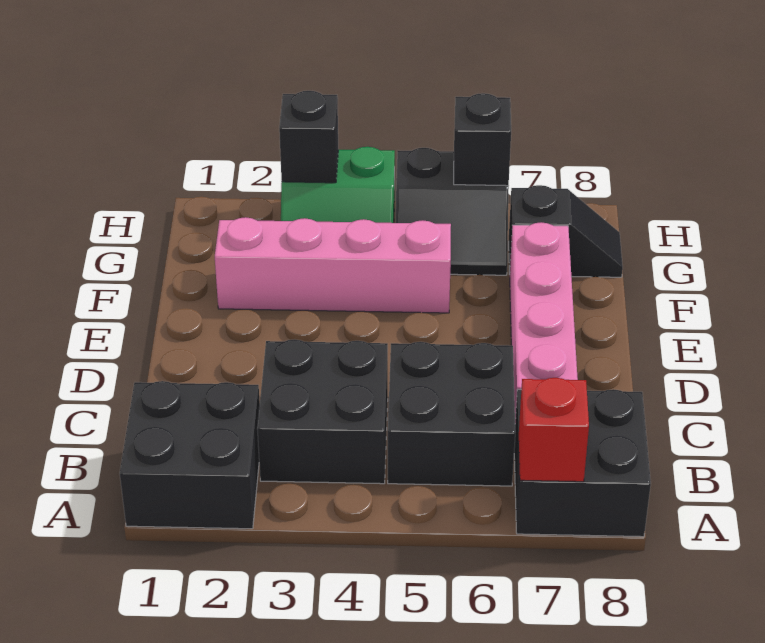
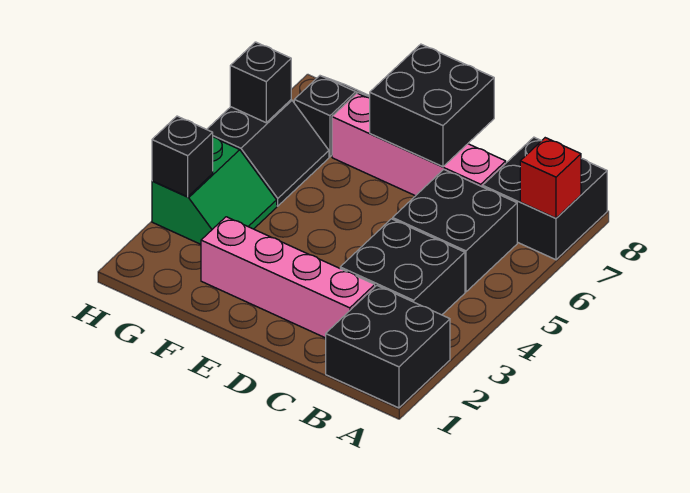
none -> black brick D7:E8 level 2
pink brick F2:F5 level 1 -> pink brick C2:F2 level 1

